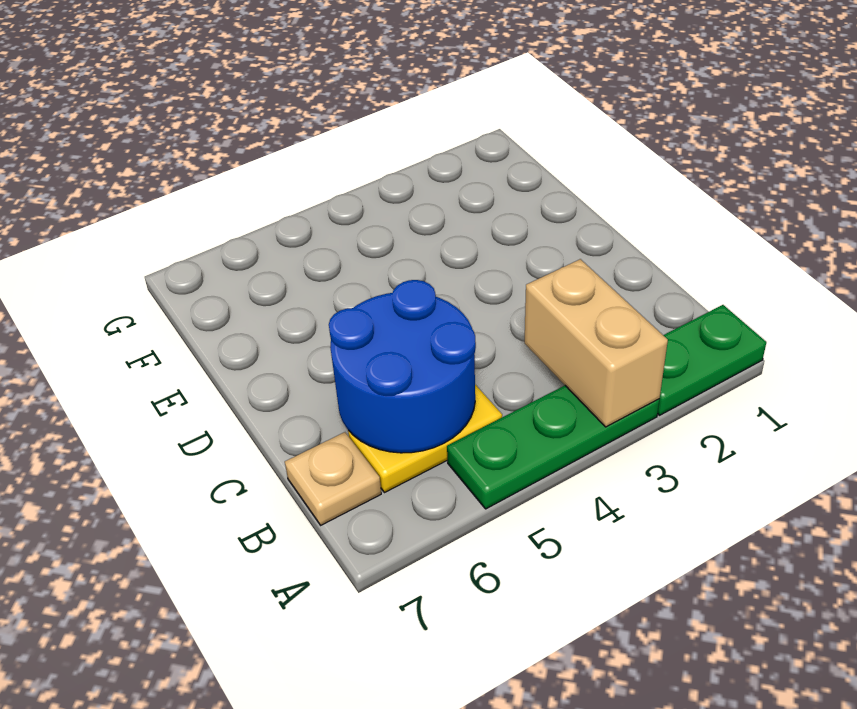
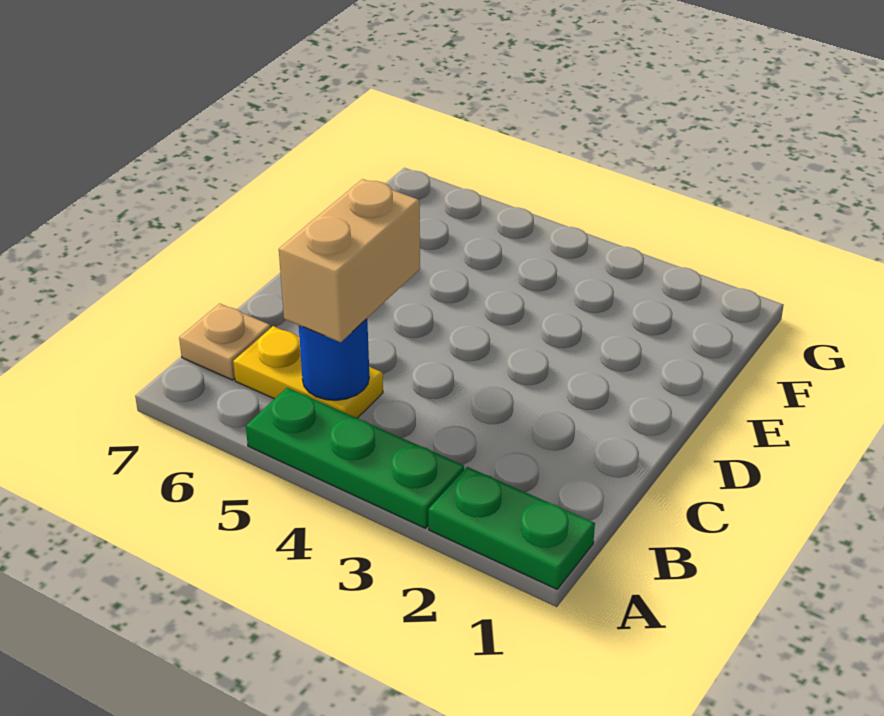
tan brick A3:B3 level 2 -> tan brick B5:C5 level 3
blue round brick B5:C6 level 2 -> blue round brick B5 level 2

